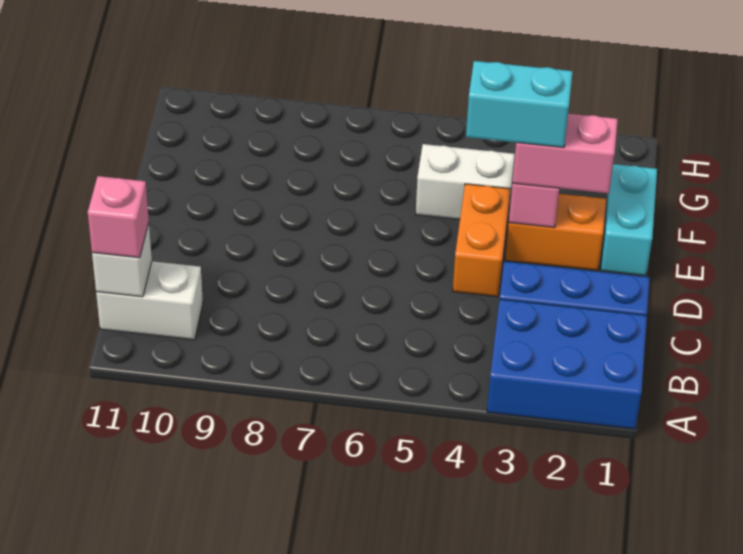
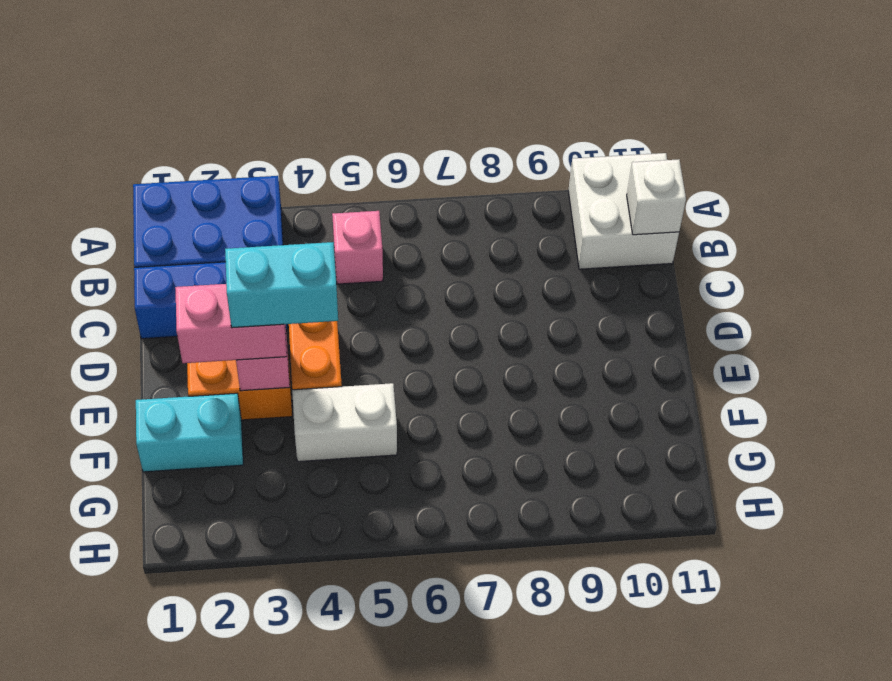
white brick B10:B11 level 1 -> white brick A10:B11 level 1
pink brick B11 level 3 -> pink brick B5 level 1
cyan brick E1:F1 level 1 -> cyan brick F1:F2 level 1

